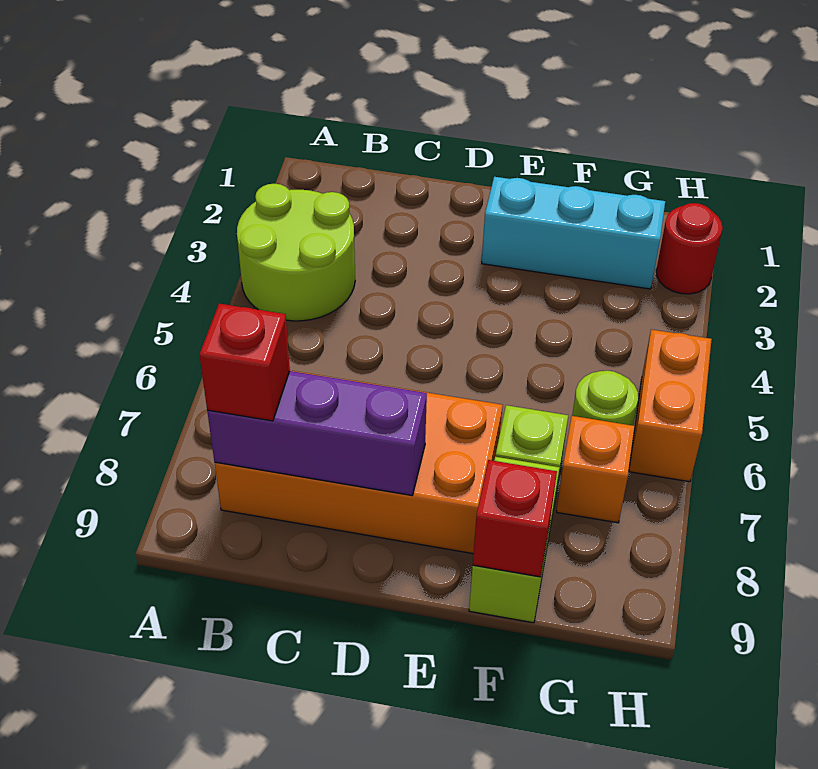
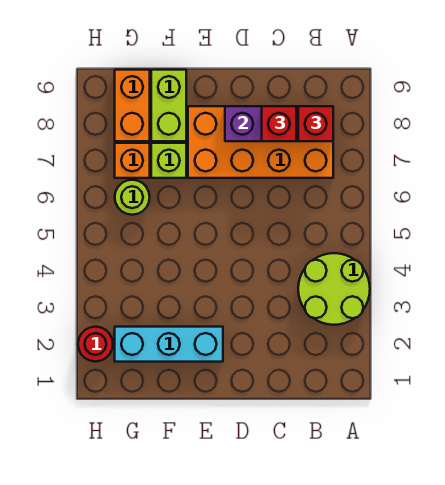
red brick F9 level 2 -> red brick C8 level 3
orange brick H5:H6 level 1 -> orange brick G8:G9 level 1

